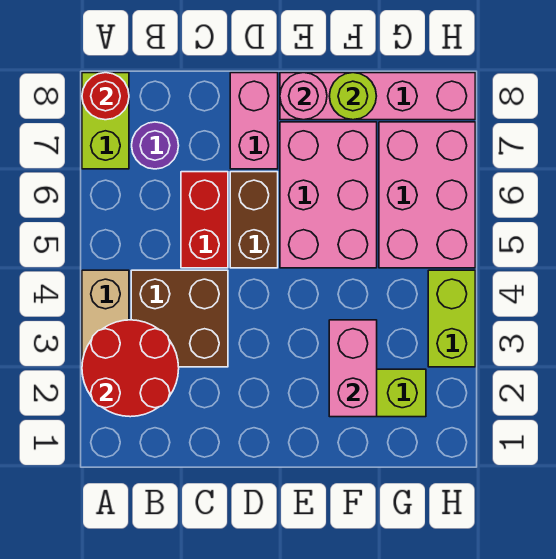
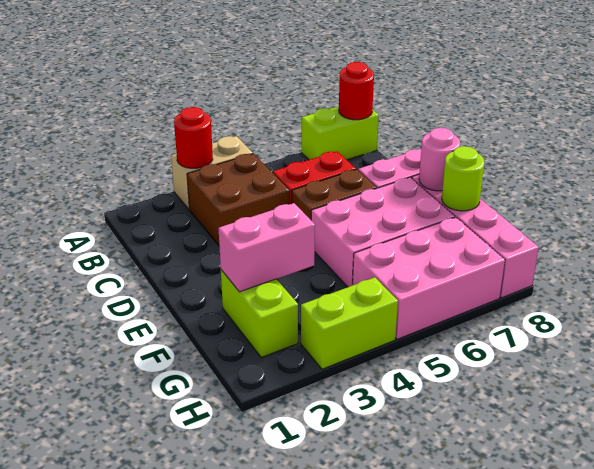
red round brick A2:B3 level 2 -> red round brick A3 level 2
purple round brick B7 level 1 -> none

